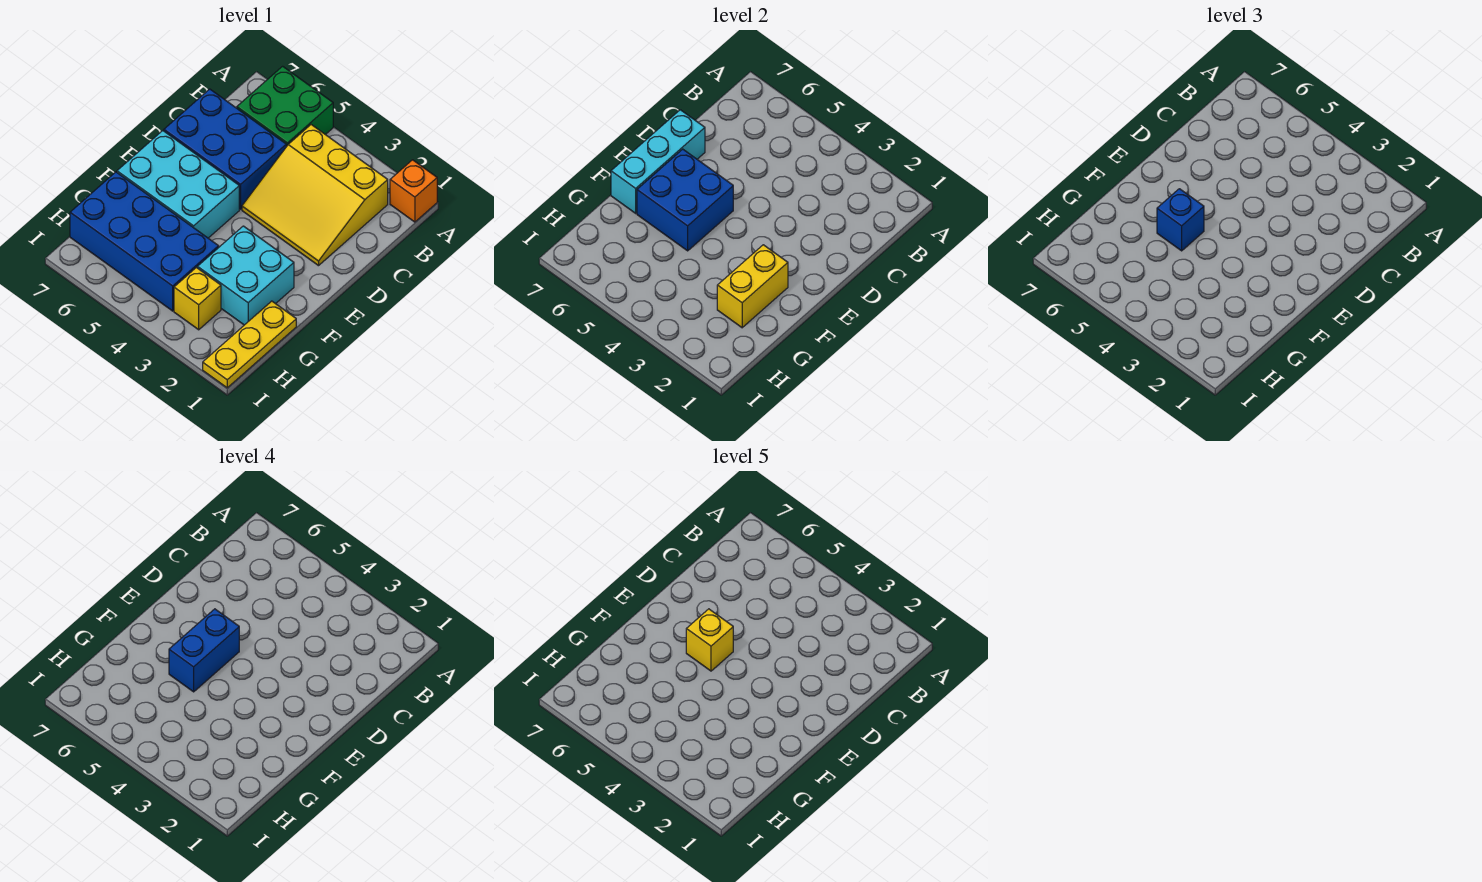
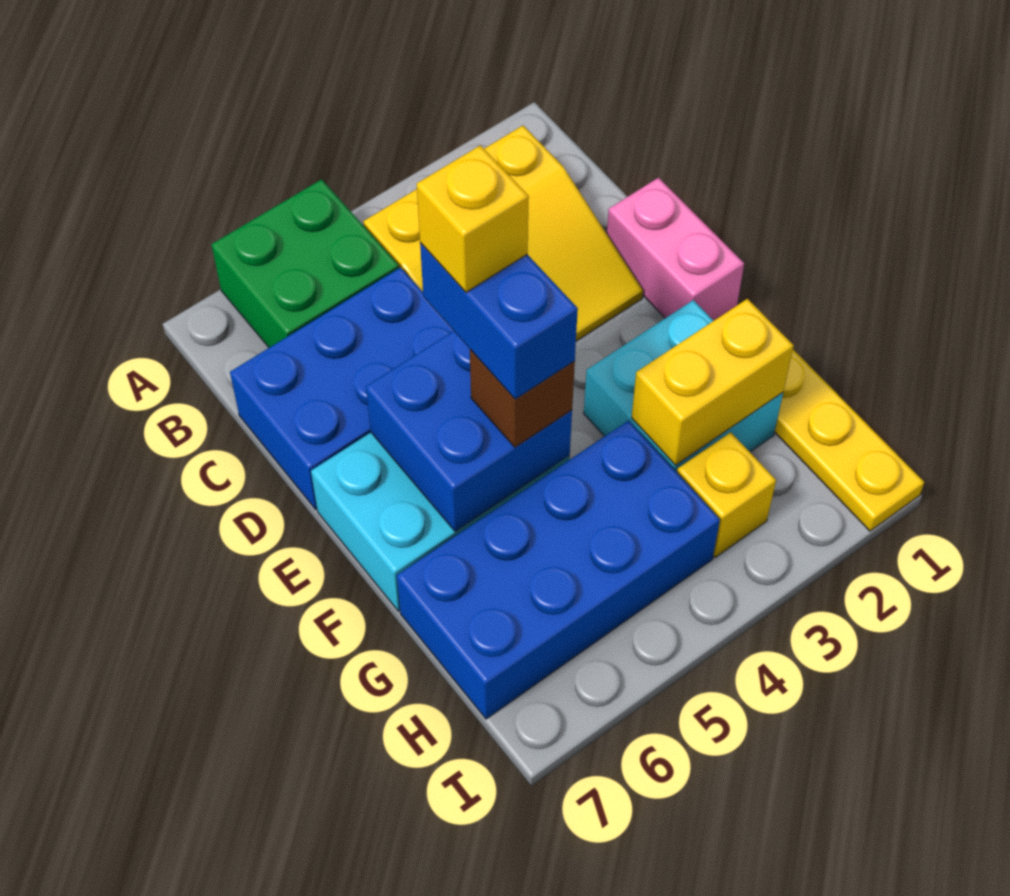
orange brick A1 level 1 -> none
none -> pink brick D1:E1 level 1
cyan brick D7:F7 level 2 -> none
yellow brick F2:G2 level 2 -> yellow brick G2:G3 level 2
blue brick F5 level 3 -> brown brick F5 level 3

